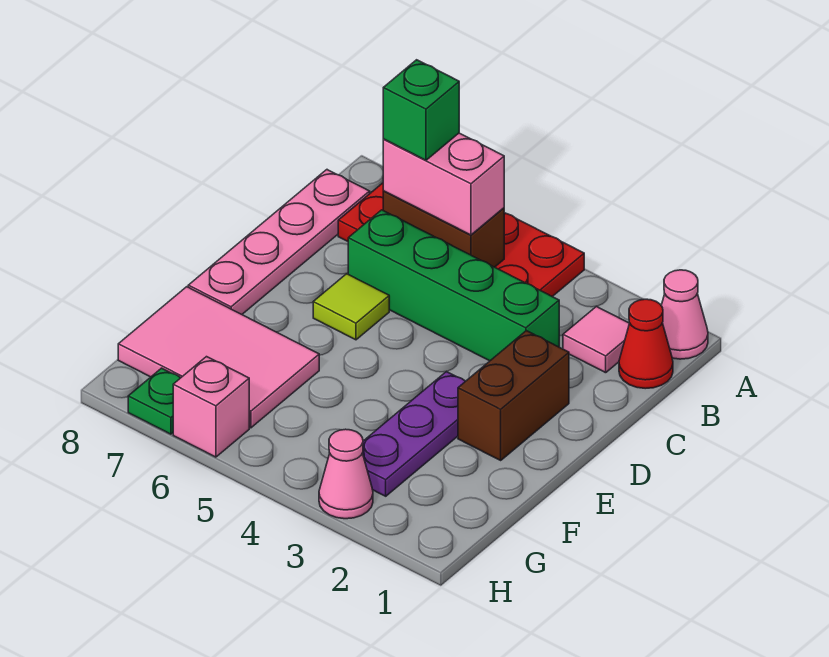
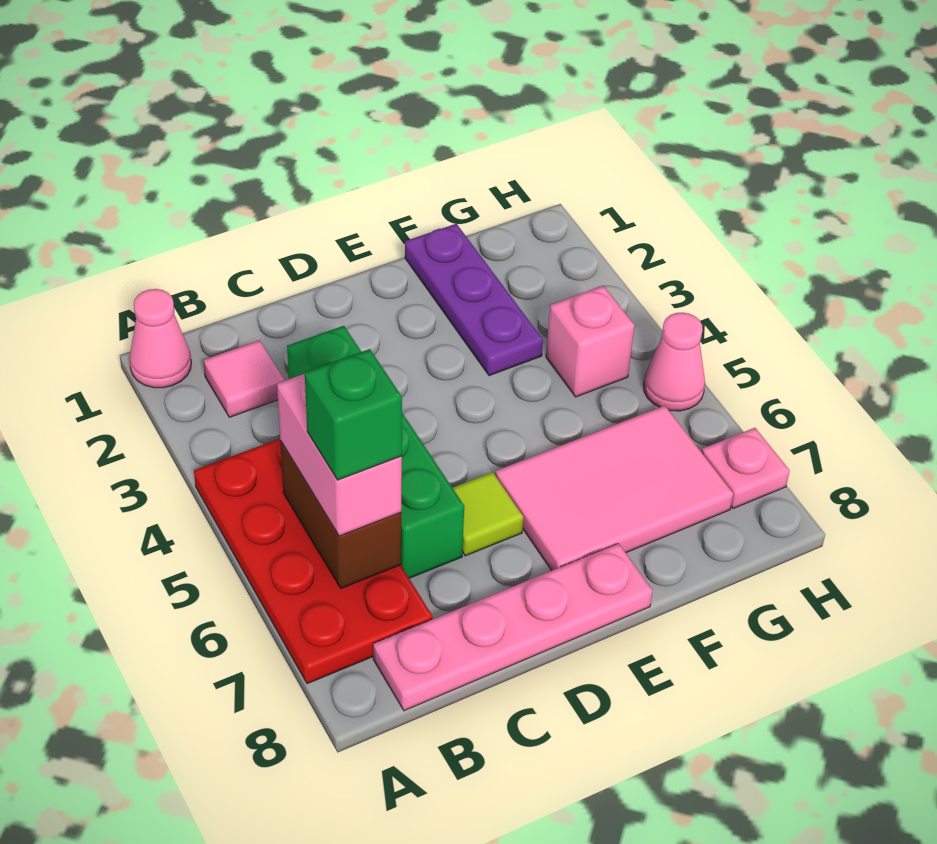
red cone B1 level 1 -> none
brown brick D2:E2 level 1 -> none
purple plate E3:G3 level 1 -> purple plate F1:F3 level 1
pink tile F6:G8 level 1 -> pink tile E6:G7 level 1
pink cone H3 level 1 -> pink cone H5 level 1
pink brick H6 level 1 -> pink brick G4 level 1
green plate H7 level 1 -> pink plate H7 level 1

